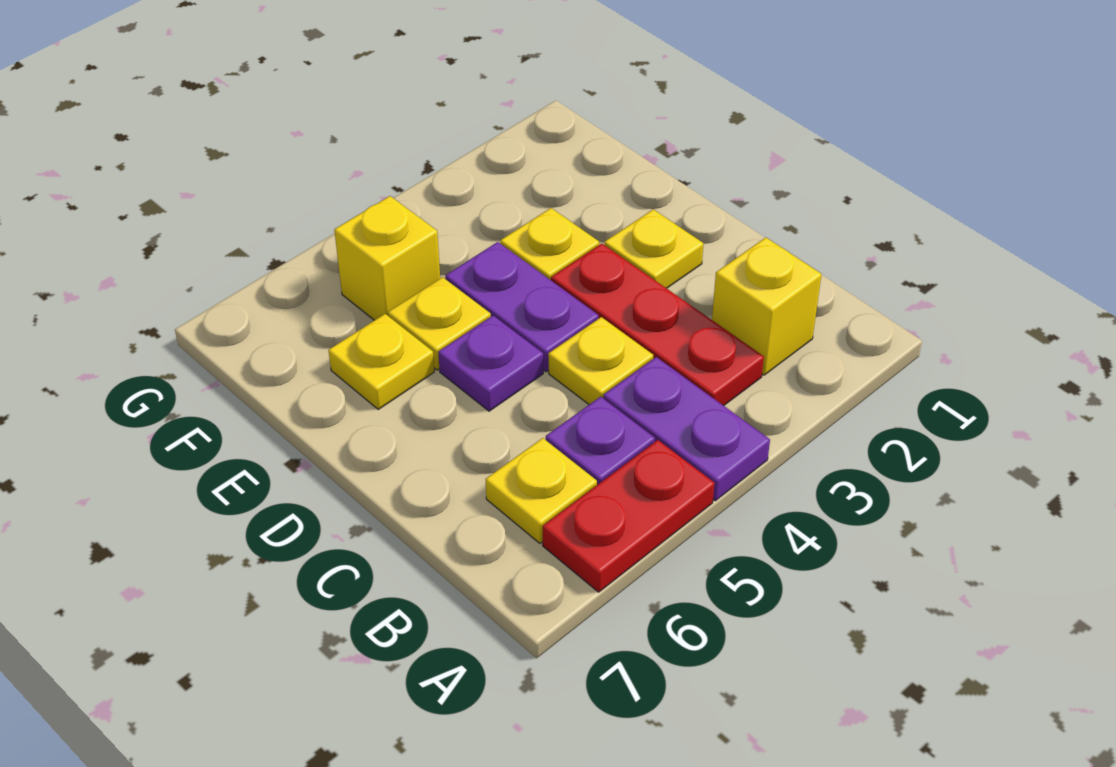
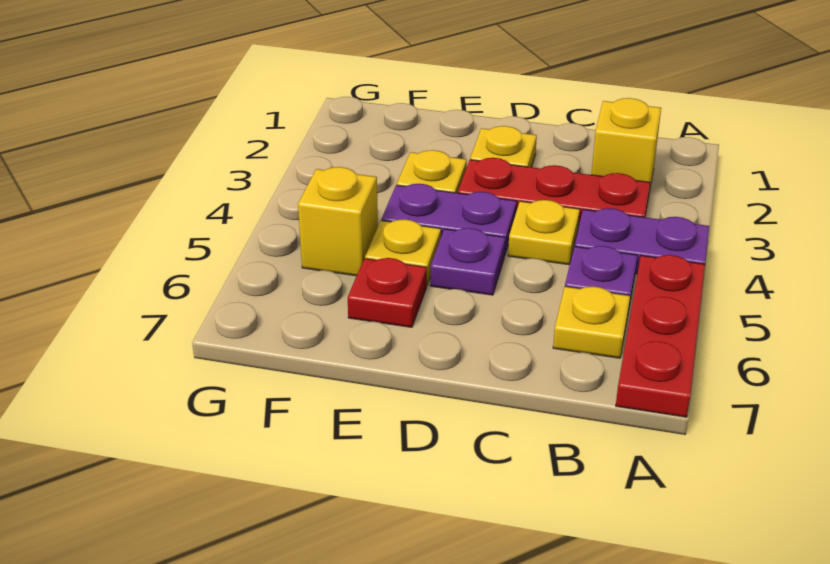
red plate A5:A6 level 1 -> red plate A5:A7 level 1
yellow plate E6 level 1 -> red plate E6 level 1

